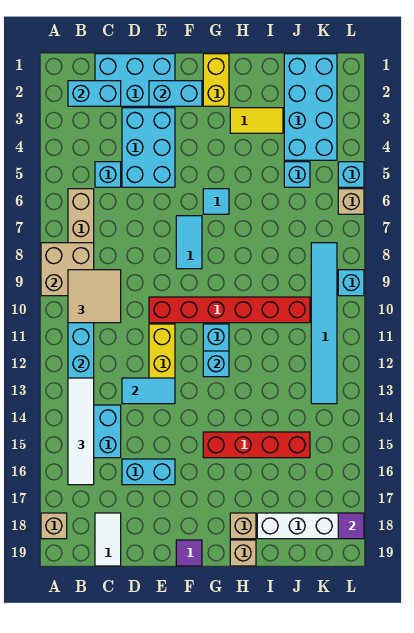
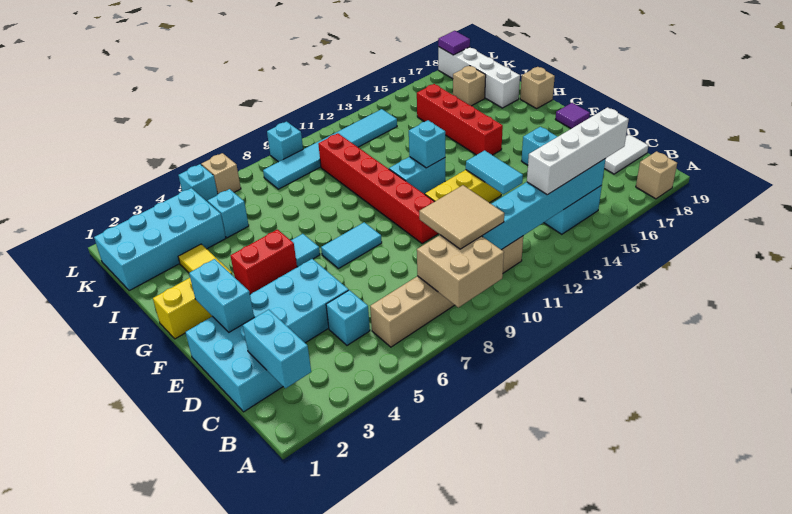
white tile B13:B16 level 3 -> white brick B13:B16 level 3
none -> red brick G4:G5 level 1
tan brick H18 level 1 -> tan brick J17 level 1

